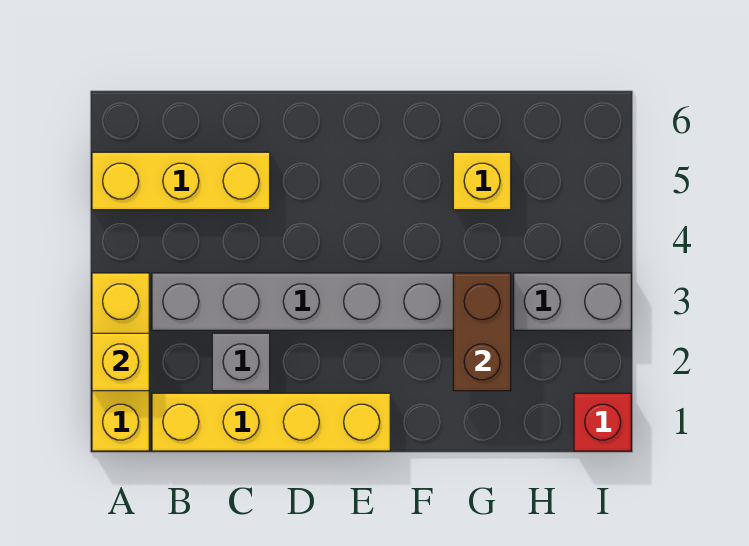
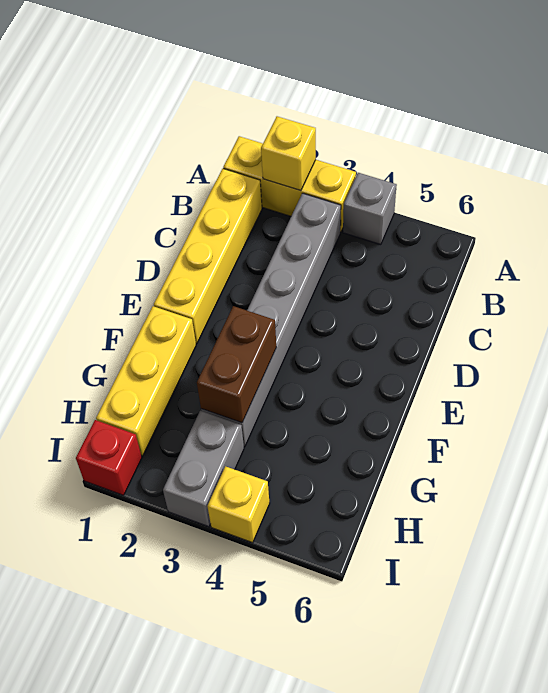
yellow brick A5:C5 level 1 -> yellow brick F1:H1 level 1
grey brick C2 level 1 -> grey brick A4 level 1
brown brick G2:G3 level 2 -> brown brick F3:G3 level 2
yellow brick G5 level 1 -> yellow brick I4 level 1

